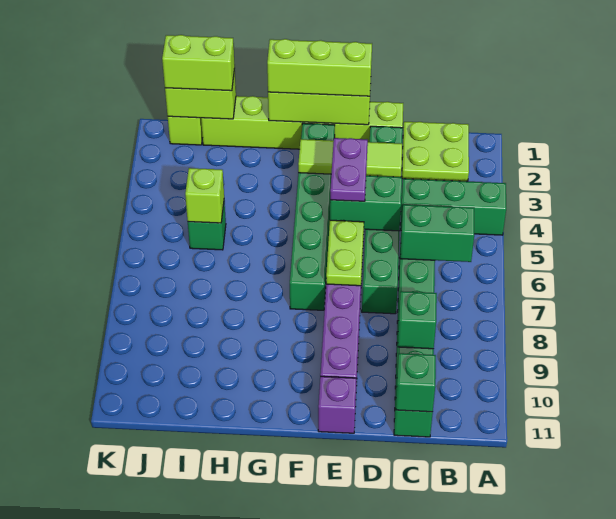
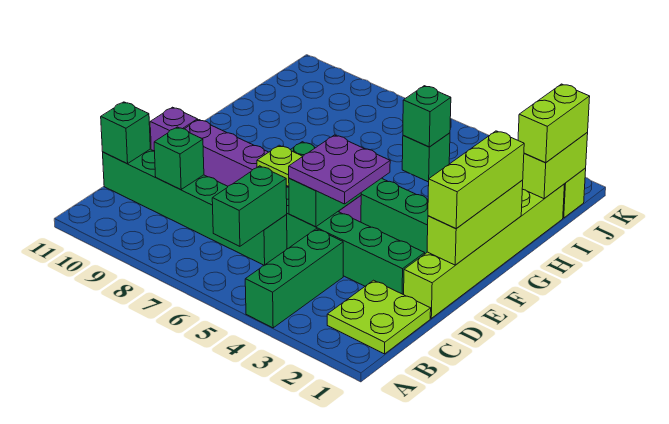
lime tile D3:F3 level 2 -> none
purple plate E4:E5 level 3 -> purple plate D4:E5 level 3
lime brick I5 level 2 -> green brick I5 level 2

